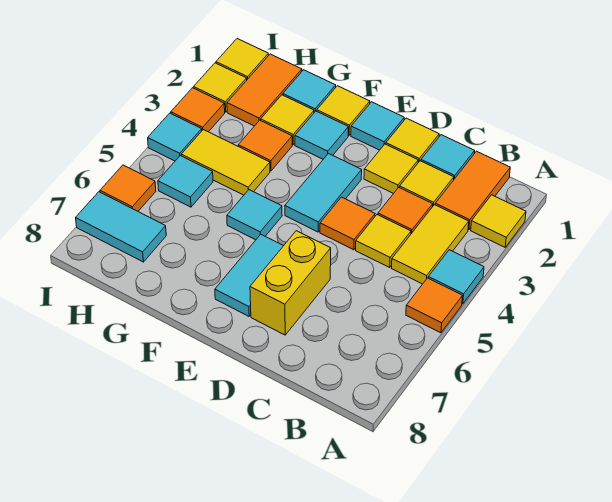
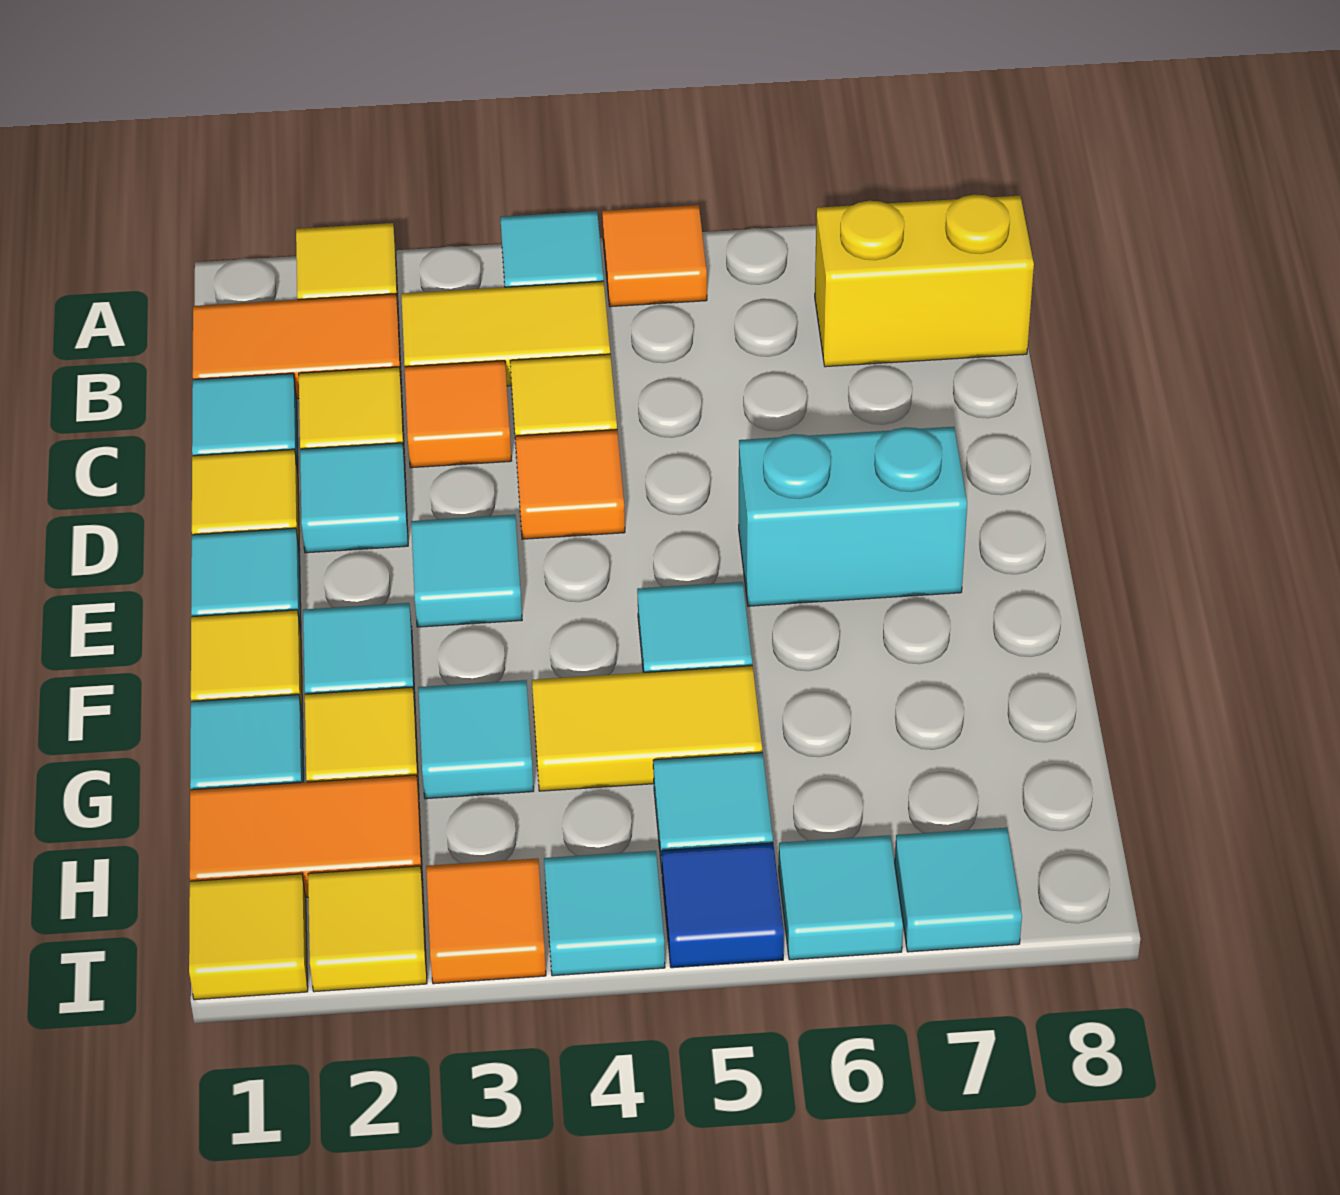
yellow tile D2 level 1 -> cyan tile D2 level 1
yellow brick D6:D7 level 1 -> yellow brick B7:B8 level 1
cyan tile E3:E4 level 1 -> cyan tile E3 level 1
cyan tile E6:E7 level 1 -> cyan brick E6:E7 level 1
orange tile G3 level 1 -> cyan tile G3 level 1
yellow tile G4:H4 level 1 -> yellow tile G4:G5 level 1
cyan tile H7:I7 level 1 -> cyan tile I7 level 1
none -> blue tile I5 level 1
orange tile I6 level 1 -> cyan tile I6 level 1

